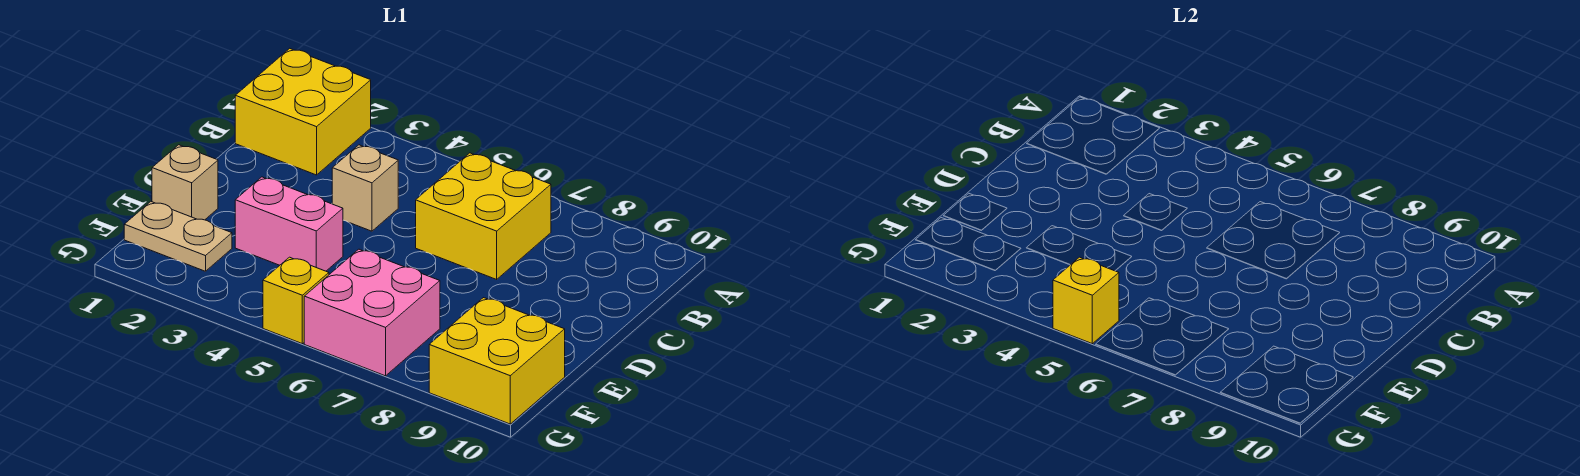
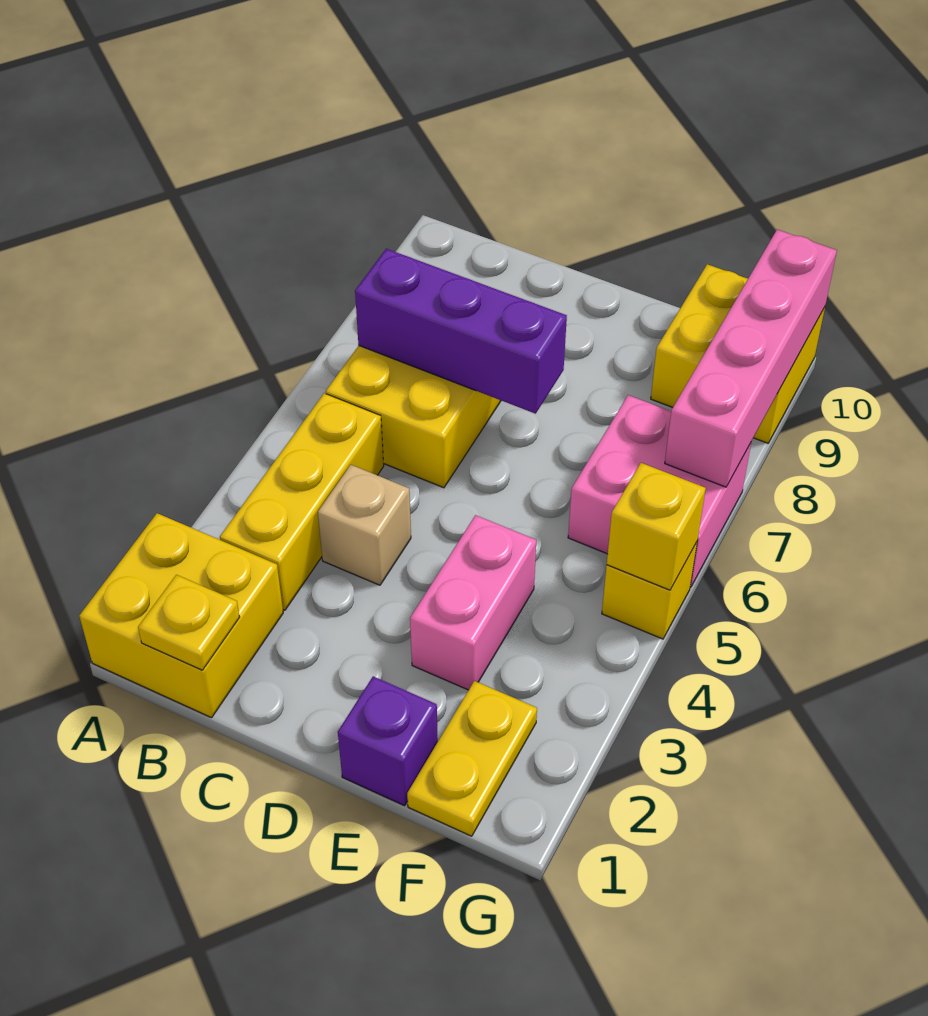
none -> yellow plate B1 level 2
none -> yellow brick B3:B5 level 1
none -> purple brick B7:D7 level 2
tan brick E1 level 1 -> purple brick E1 level 1
tan plate F1:F2 level 1 -> yellow plate F1:F2 level 1
none -> pink brick G7:G10 level 2

